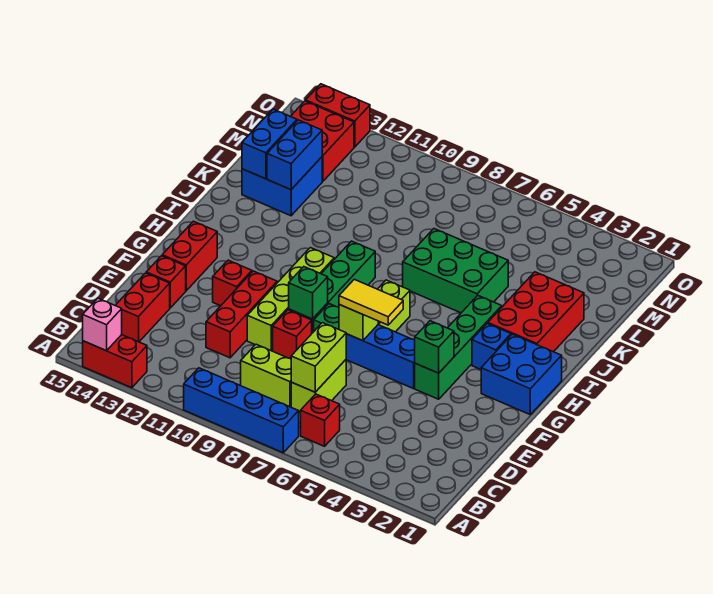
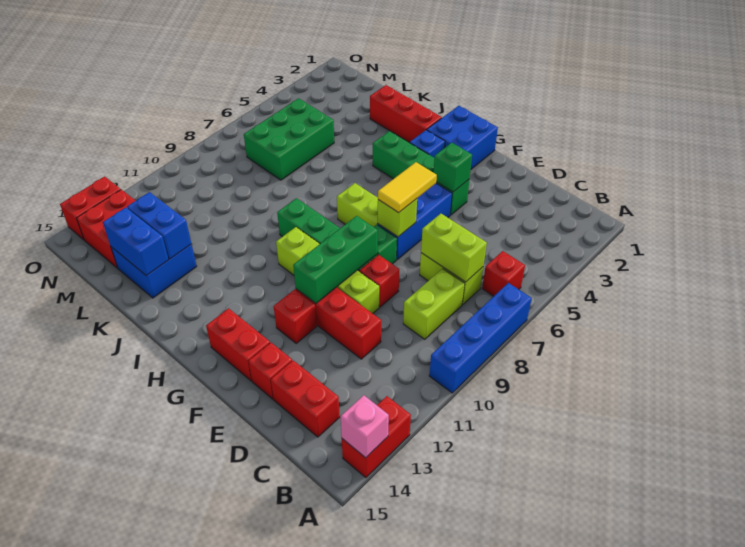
green brick F9 level 2 -> green brick F9:F11 level 2
red brick I2:K3 level 1 -> red brick I2:K2 level 1
green brick J5:K7 level 1 -> green brick L5:M7 level 1

